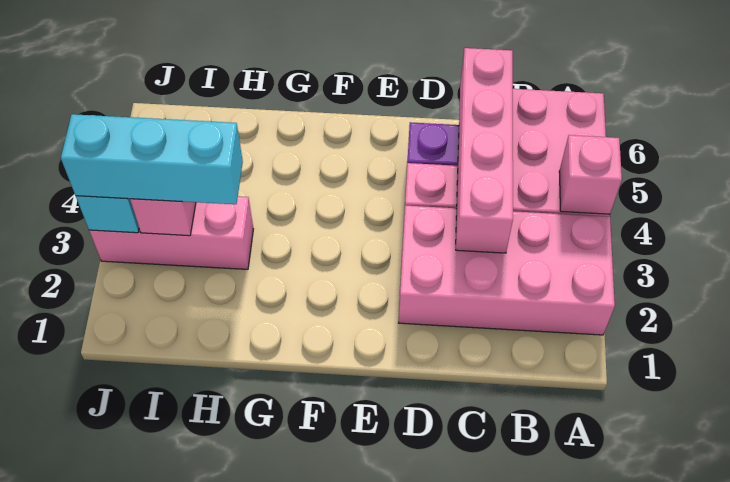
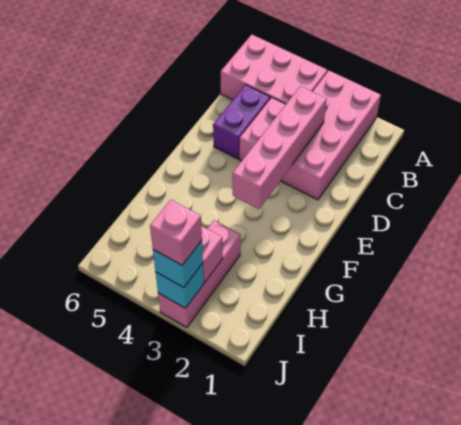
pink brick A4 level 2 -> pink brick J3 level 4
pink brick C3:C6 level 2 -> pink brick C3:F3 level 2
cyan brick H3:J3 level 3 -> cyan brick J3 level 3

